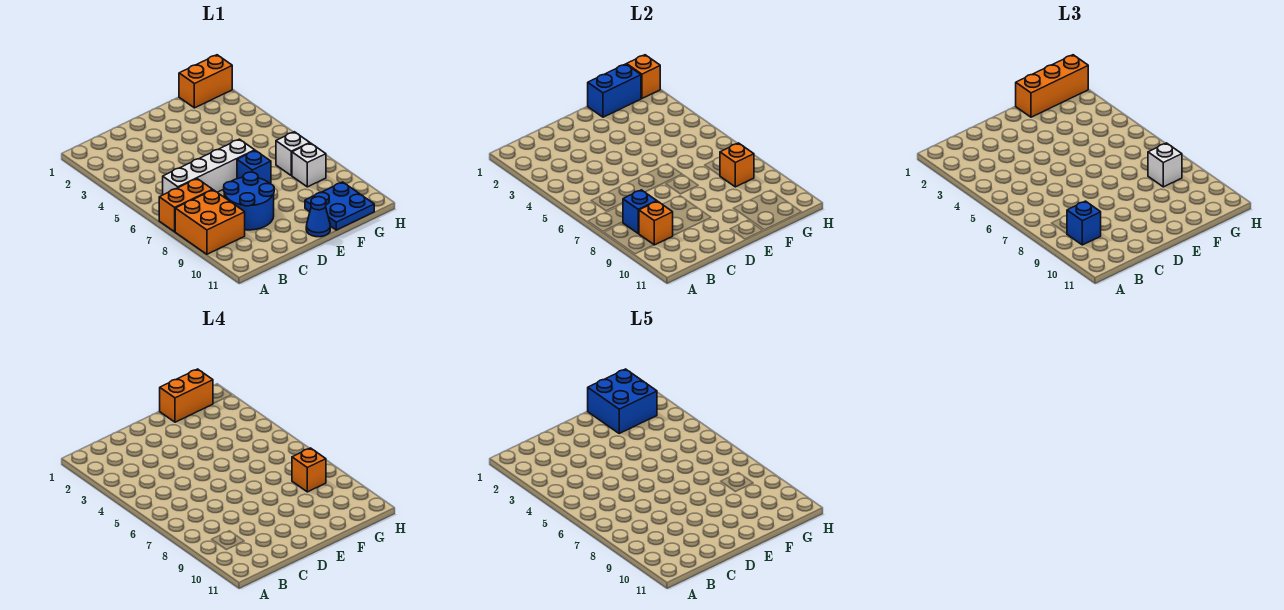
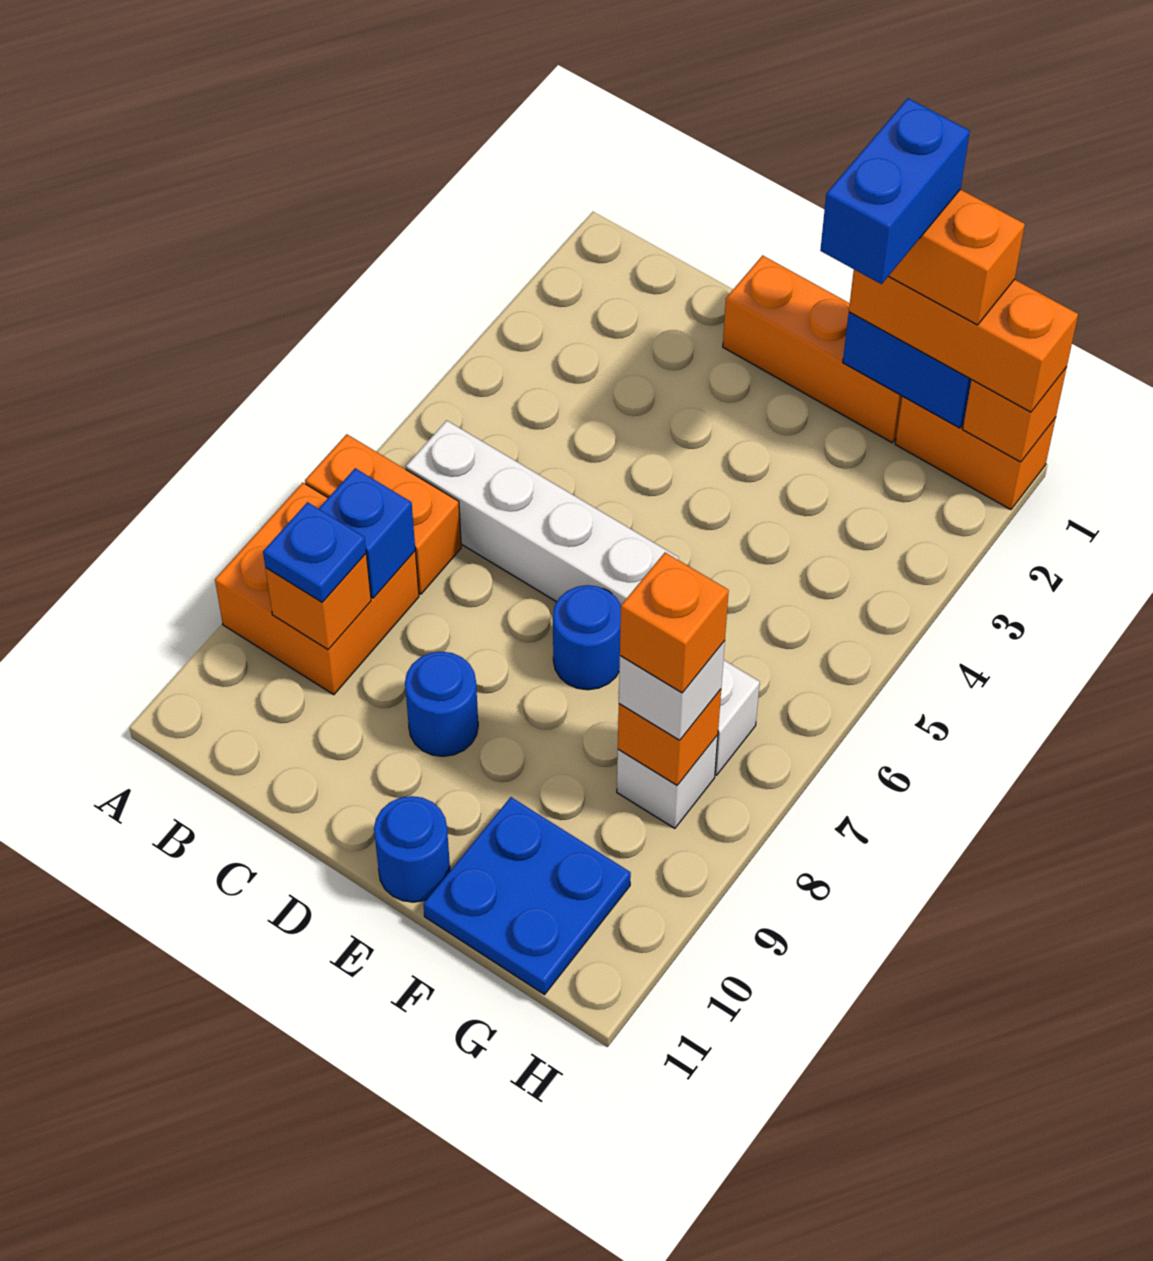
blue brick B9 level 3 -> blue plate B9 level 3
blue round brick C8:D9 level 1 -> blue round brick D9 level 1
none -> orange brick D1:F1 level 1
blue brick E7 level 1 -> blue round brick E7 level 1
blue cone E11 level 1 -> blue round brick E11 level 1
blue brick F1:G2 level 5 -> blue brick F1:F2 level 5

